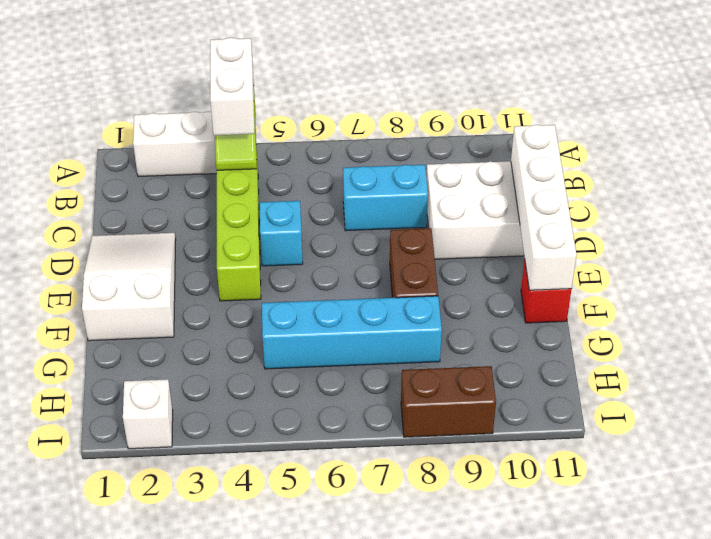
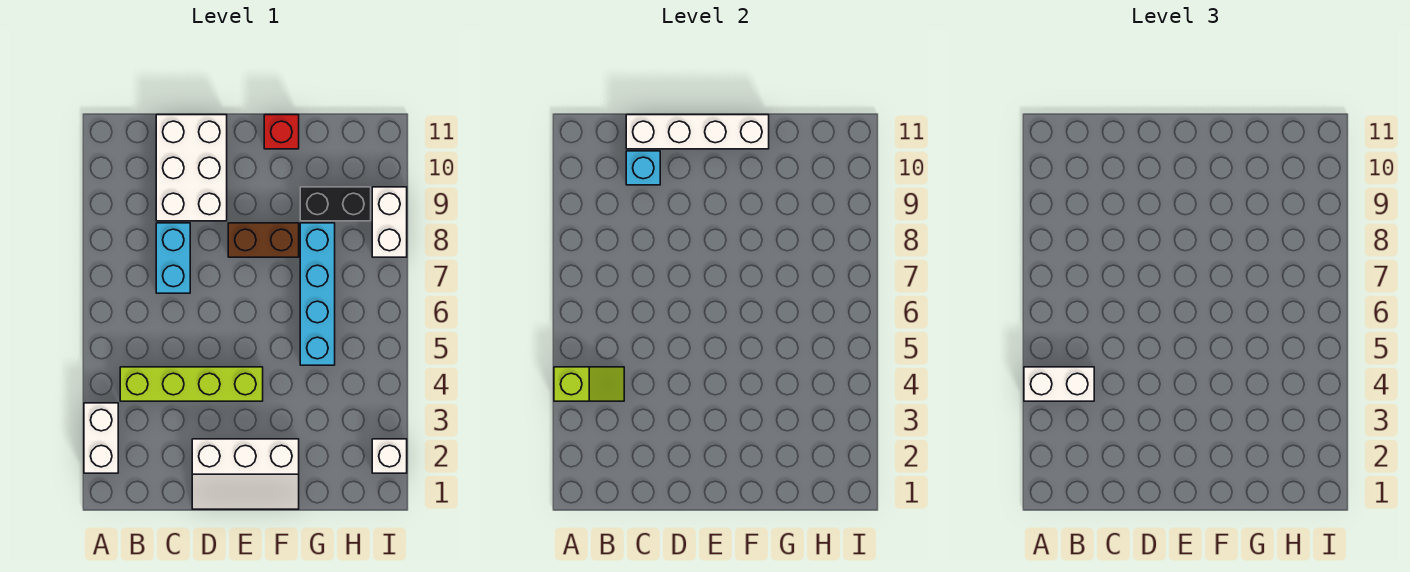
white slope D1:F2 level 1 top F -> white slope D1:F2 level 1 top 2
cyan brick D5 level 1 -> cyan brick C10 level 2
none -> black brick G9:H9 level 1
brown brick I8:I9 level 1 -> white brick I8:I9 level 1

